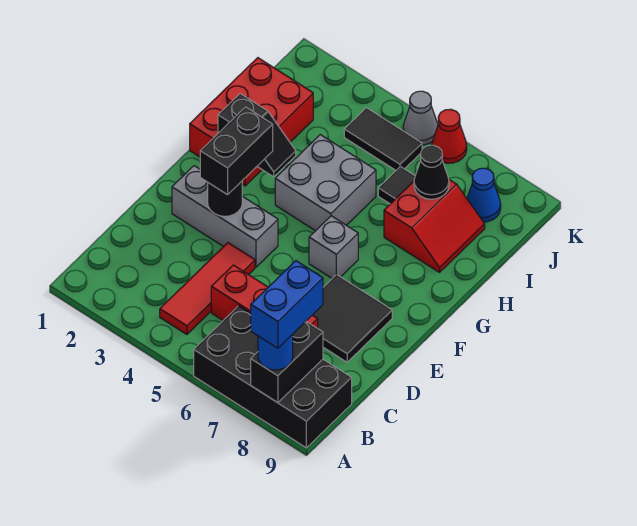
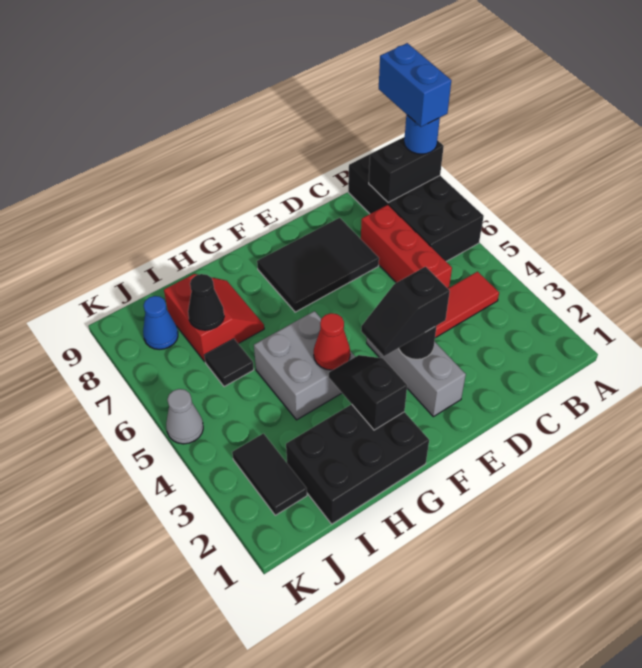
blue brick A8:B8 level 4 -> blue brick A8:A9 level 4
black tile D7:E8 level 1 -> black tile D7:F8 level 1
black brick E3:F3 level 3 -> black slope E3:F3 level 3 top E
grey brick F6 level 1 -> none
red brick G1:I2 level 1 -> black brick G1:I2 level 1
red slope H7:I8 level 1 top 7 -> red slope H7:I8 level 1 top I
black tile J4:J5 level 1 -> black tile J2:J3 level 1
red cone K6 level 1 -> red cone G4 level 2

